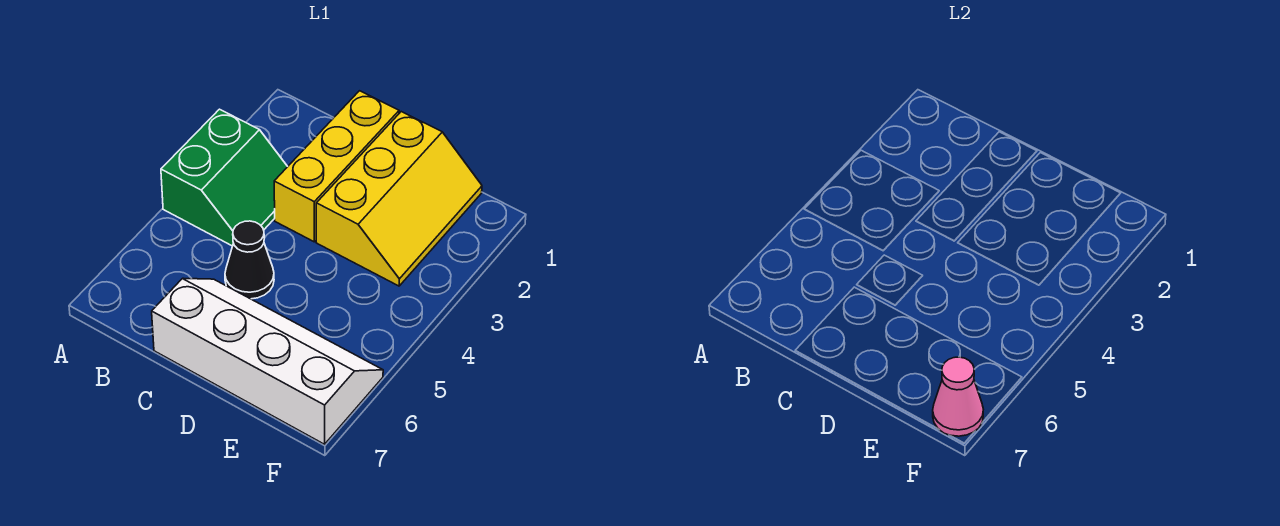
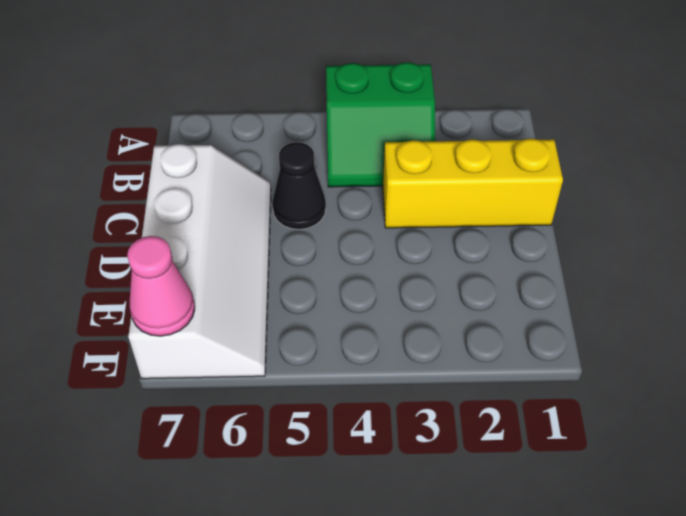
yellow slope D1:E3 level 1 top D -> none

